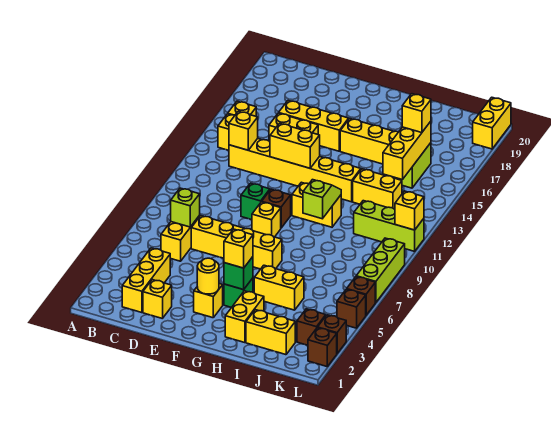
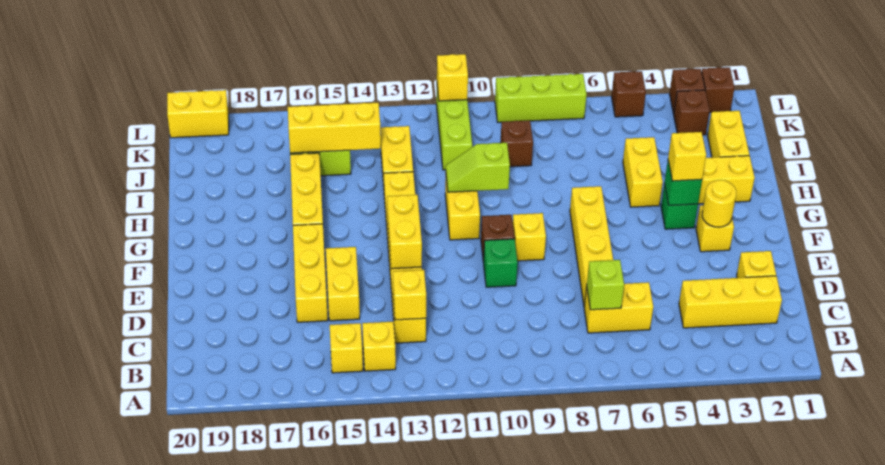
yellow brick J16 level 3 -> none
brown brick L6 level 1 -> brown brick J9 level 1

